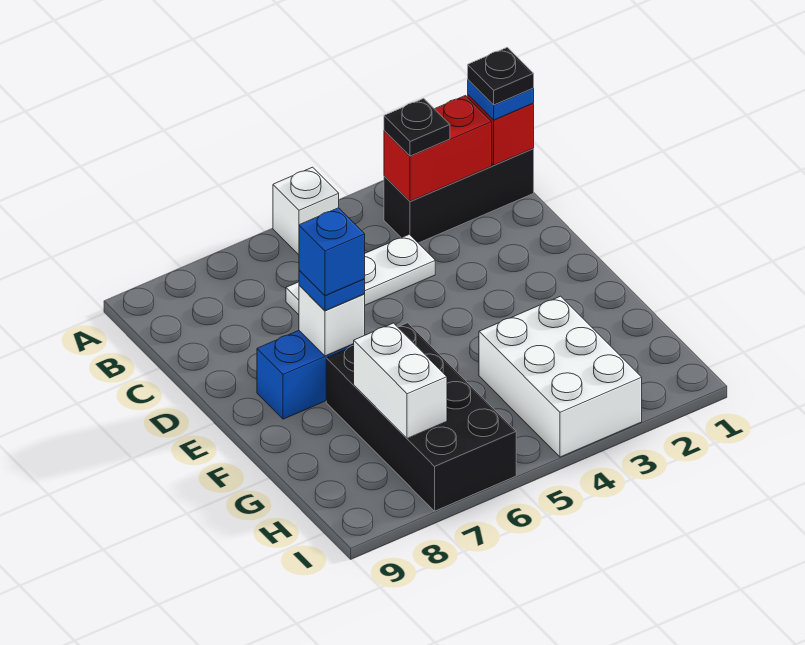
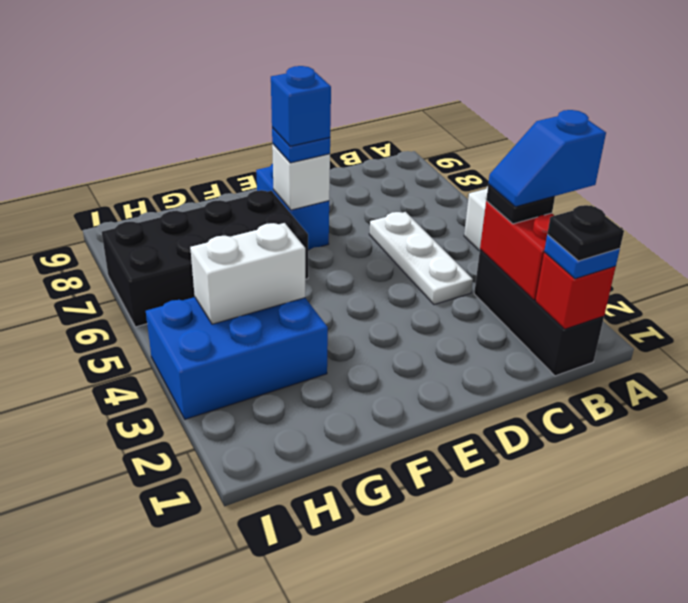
none -> blue slope A3:B3 level 4 top A
white brick G3:I4 level 1 -> blue brick G3:I4 level 1
white brick G7:H7 level 2 -> white brick G4:H4 level 2

